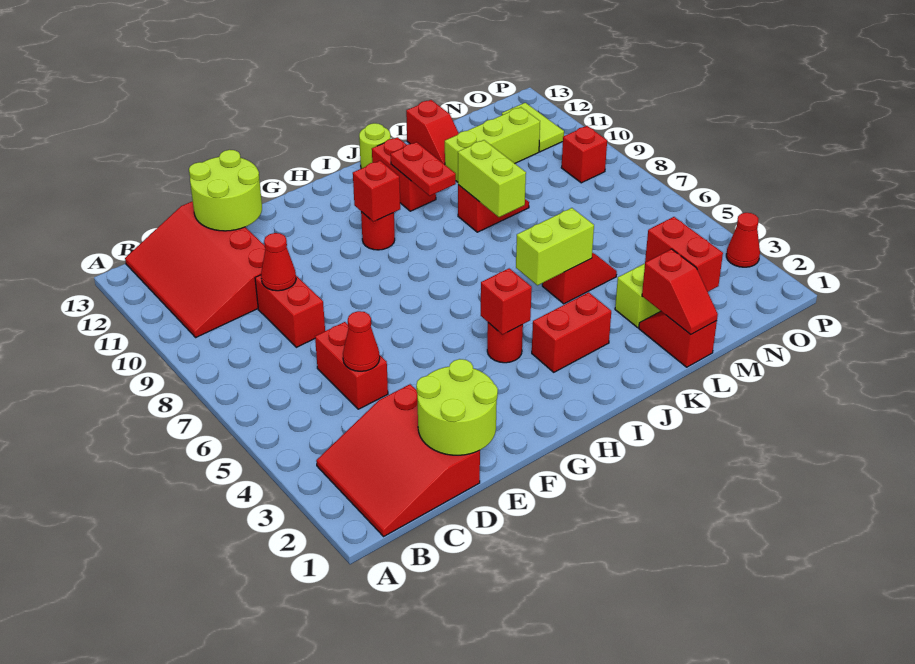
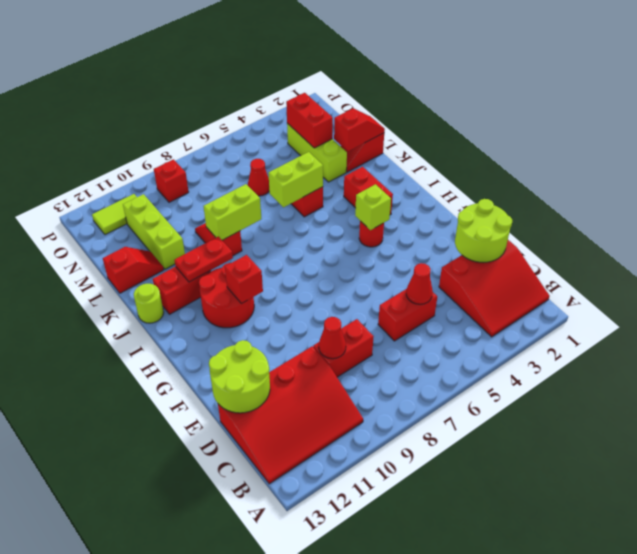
red brick H4 level 2 -> lime brick H4 level 2
red round brick H10 level 1 -> red round brick H10:I11 level 1
lime brick J5:K5 level 2 -> lime brick K5:K6 level 2
red brick M2:M3 level 2 -> red brick M3:N3 level 2
red cone P3 level 1 -> red cone M6 level 1

